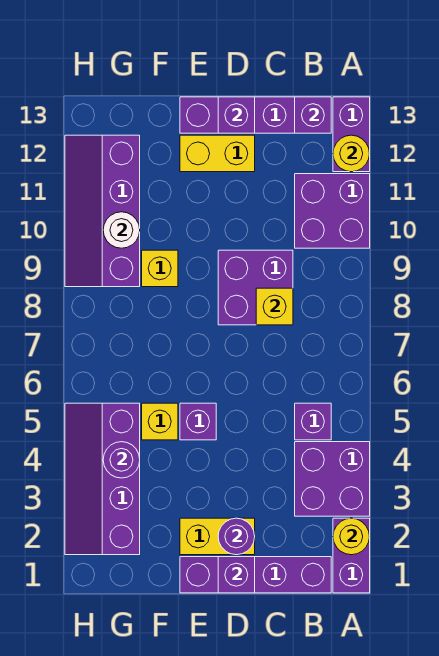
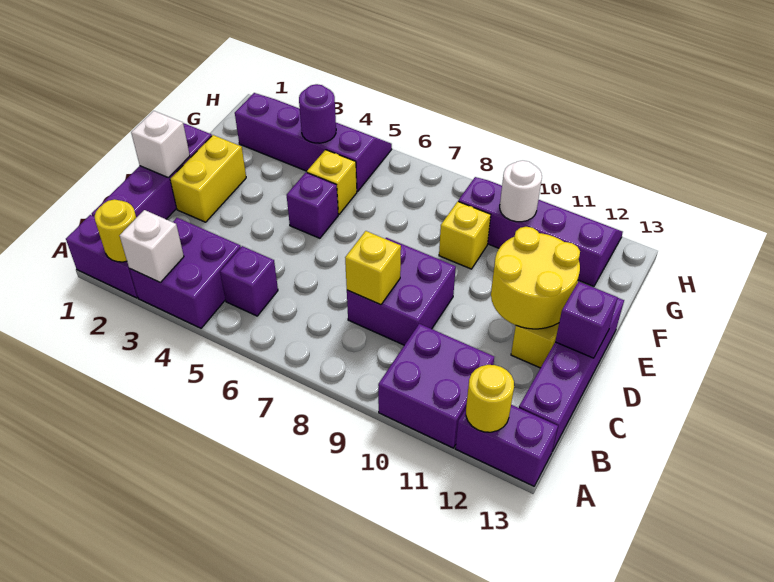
none -> white brick A3 level 2
purple brick B13 level 2 -> none
purple brick D1 level 2 -> white brick D1 level 2
purple round brick D2 level 2 -> none
none -> yellow round brick D11:E12 level 2

